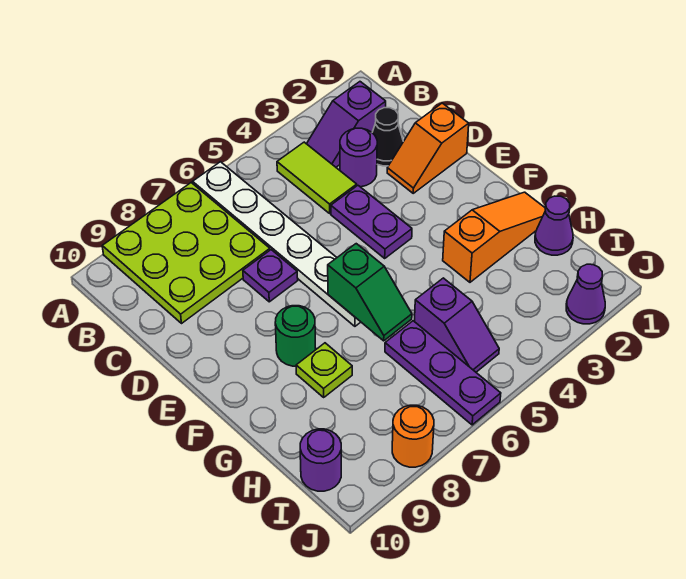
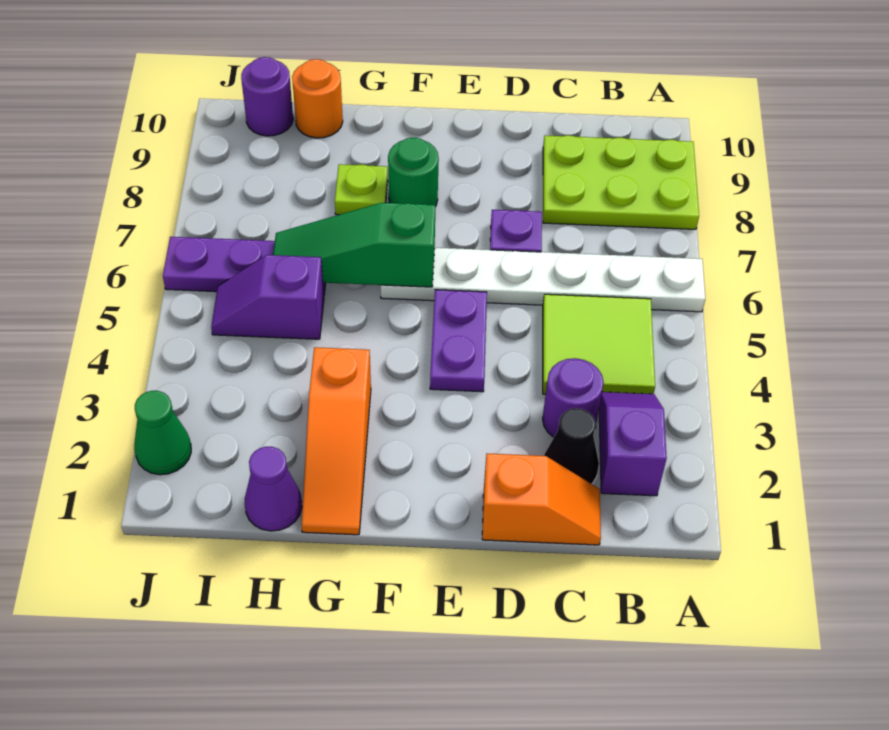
lime plate A7:C9 level 1 -> lime plate A8:C9 level 1
lime tile B4:C4 level 1 -> lime tile B4:C5 level 1
orange slope D1:D2 level 1 top 1 -> orange slope C1:D1 level 1 top D
purple plate D4:E4 level 1 -> purple plate E4:E5 level 1
green slope F6:G6 level 2 top F -> green slope F6:H6 level 2 top F
purple cone J2 level 1 -> green cone J2 level 1
orange round brick J8 level 1 -> orange round brick H10 level 1

